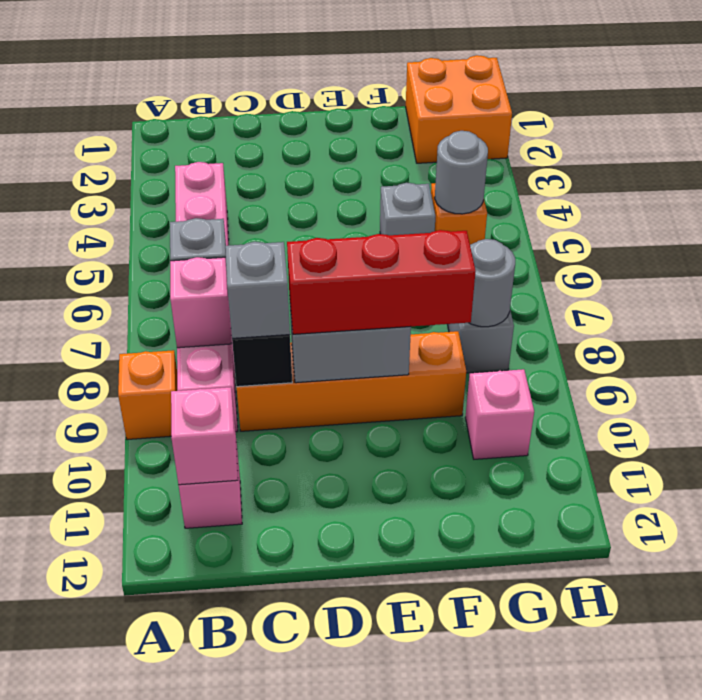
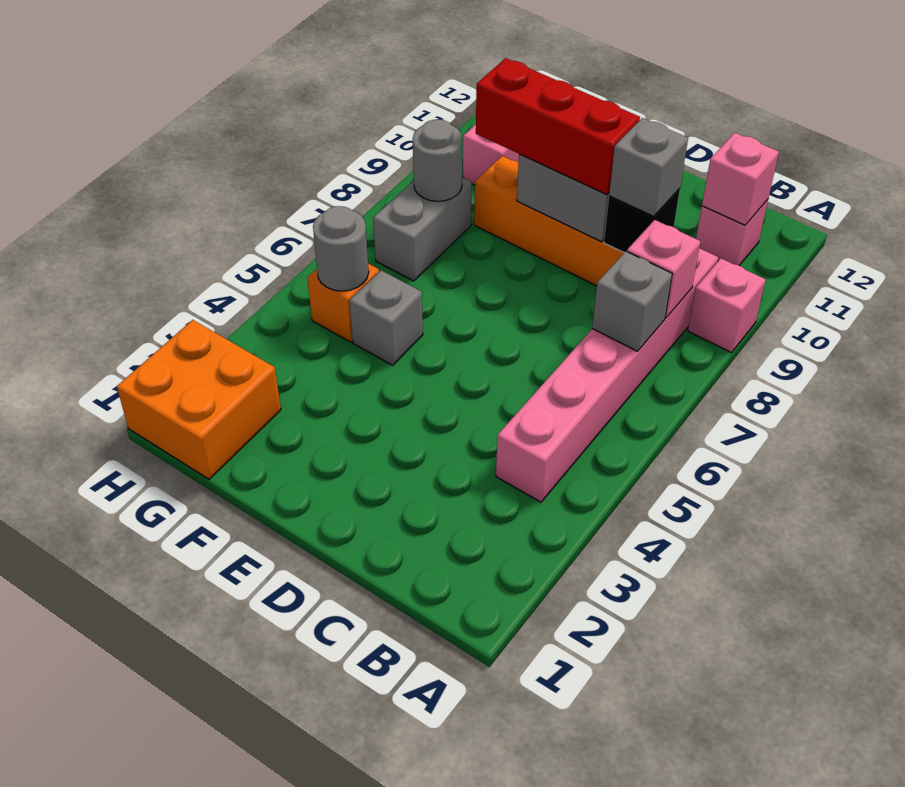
orange brick A9 level 1 -> pink brick A9 level 1

